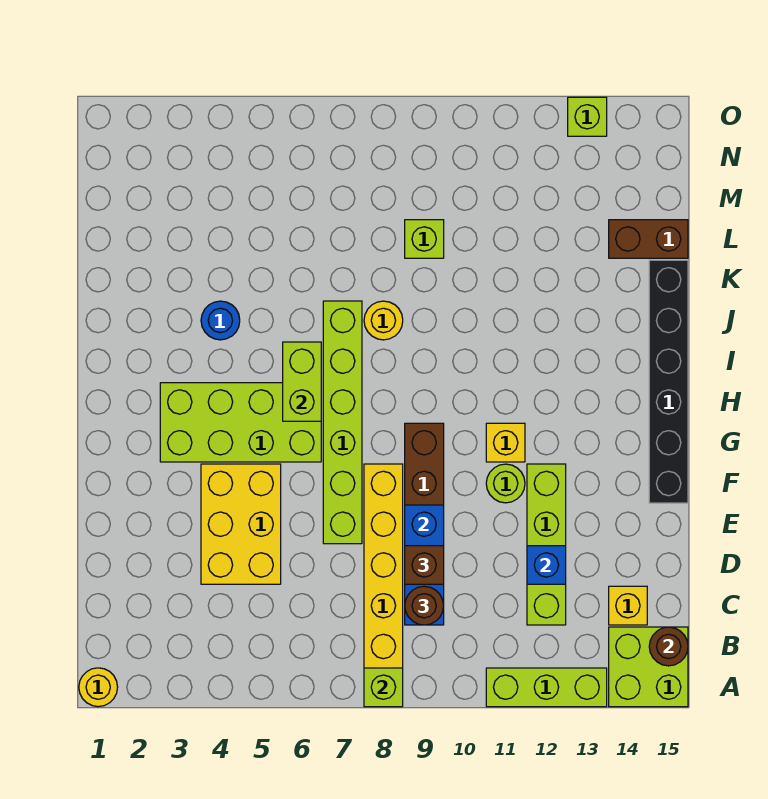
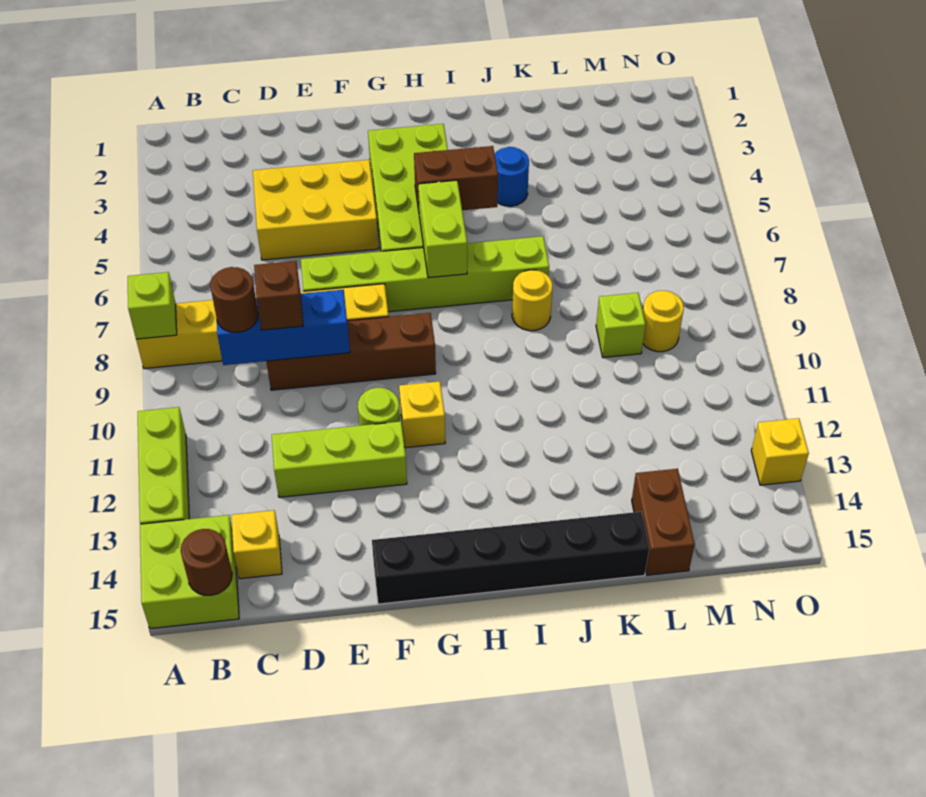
yellow round brick A1 level 1 -> yellow round brick M9 level 1
lime brick C12:F12 level 1 -> lime brick D12:F12 level 1
blue brick D12 level 2 -> none
none -> brown brick H5:I5 level 2
lime brick H6:I6 level 2 -> lime brick H6:H7 level 2
lime brick O13 level 1 -> yellow brick O13 level 1

